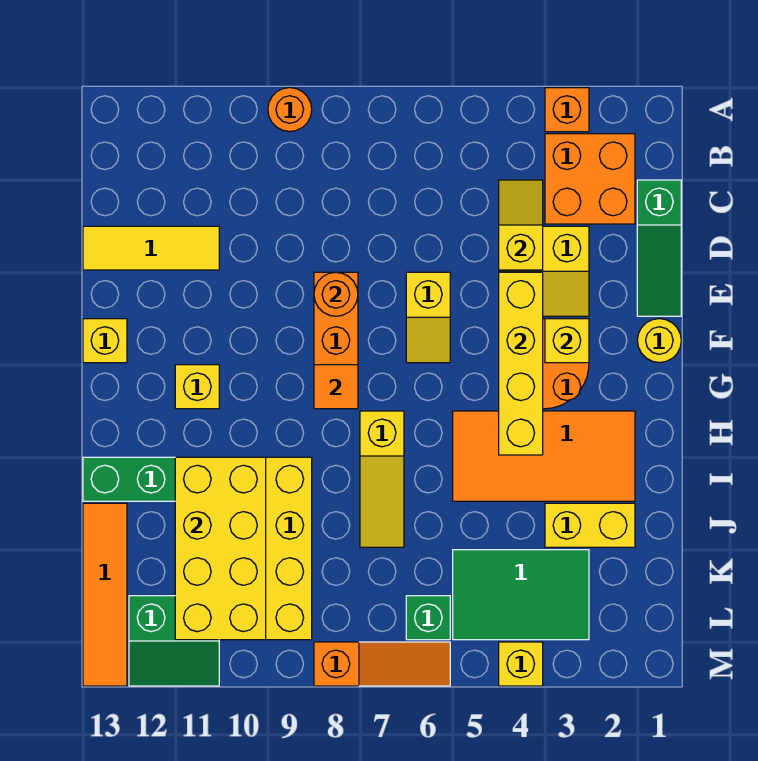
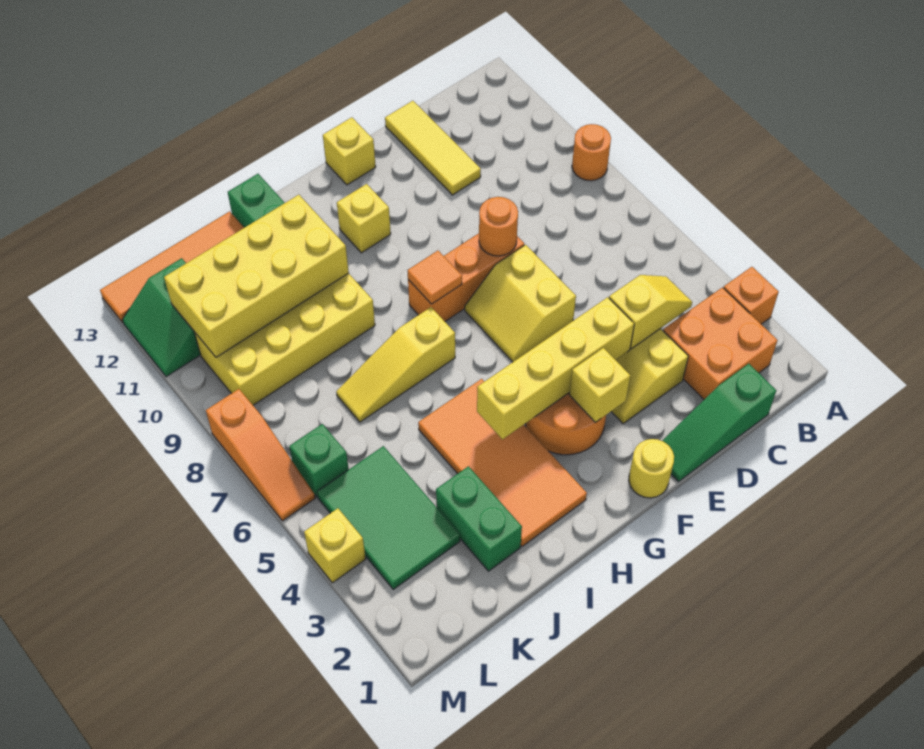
yellow slope E6:F6 level 1 top E -> yellow slope E6:F7 level 1 top E
yellow brick J2:J3 level 1 -> green brick J2:J3 level 1

